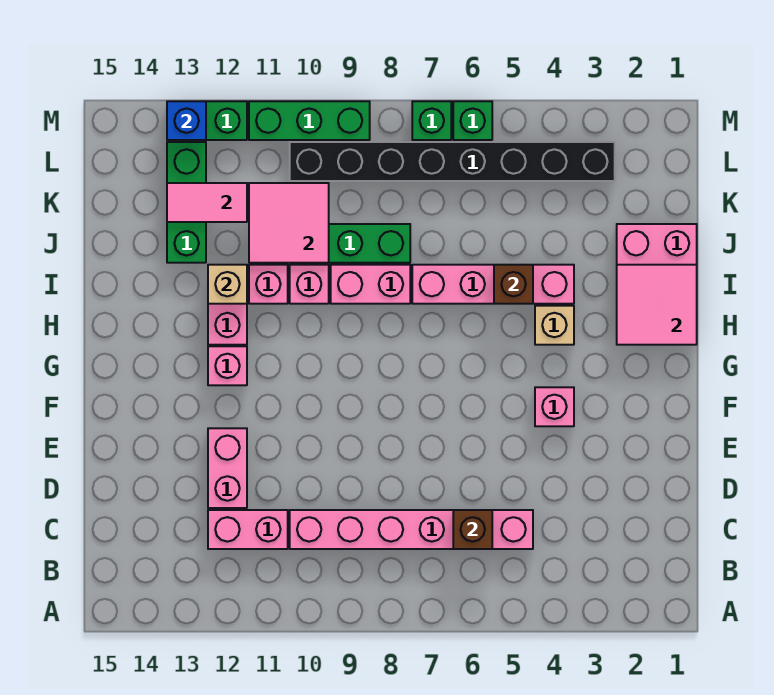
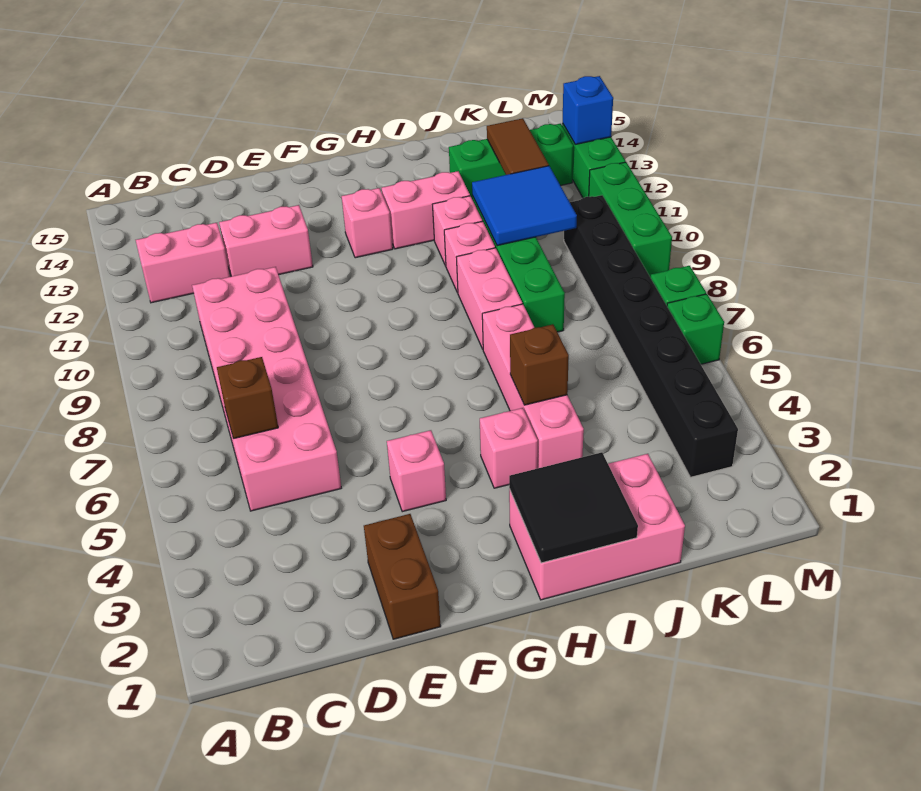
pink brick C5:C10 level 1 -> pink brick C5:D10 level 1
pink brick C11:C12 level 1 -> pink brick B12:C12 level 1
none -> brown brick E1:E2 level 1
pink tile H1:I2 level 2 -> black tile H1:I2 level 2
tan brick H4 level 1 -> pink brick H4 level 1
tan brick I12 level 2 -> none
pink tile J10:K11 level 2 -> blue tile J10:K11 level 2
pink tile K12:K13 level 2 -> brown tile K12:K13 level 2

